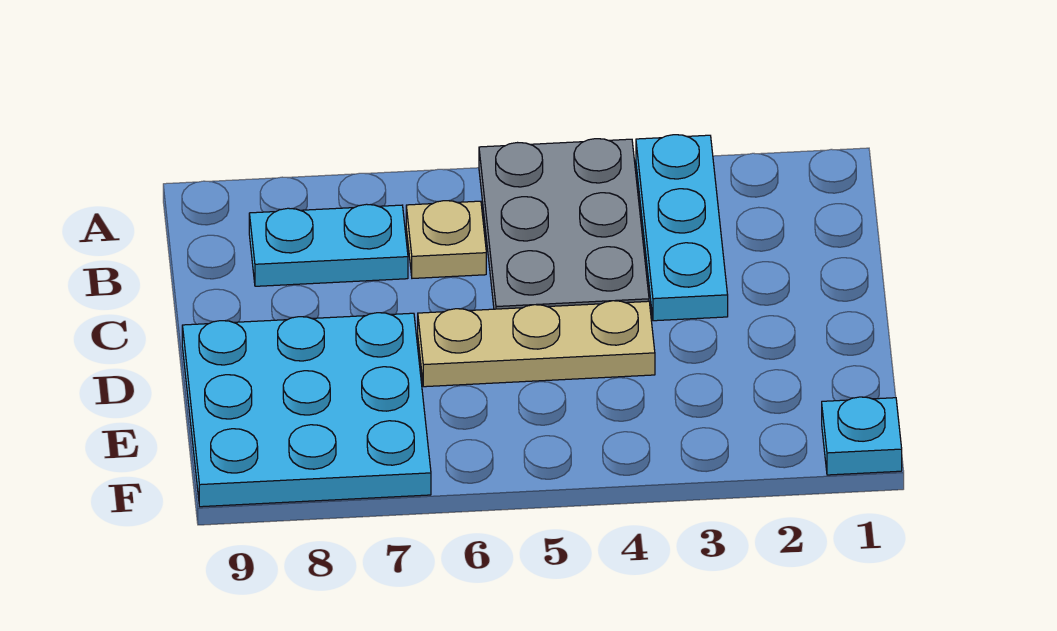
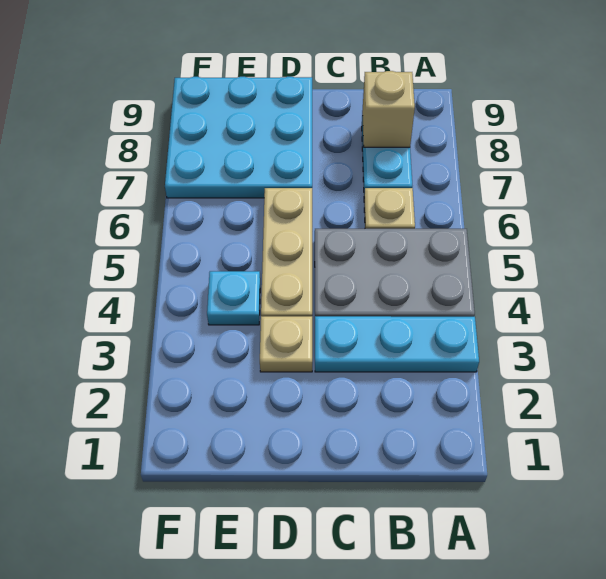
none -> tan brick B8 level 2
none -> tan plate D3 level 1
cyan plate F1 level 1 -> cyan plate E4 level 1

